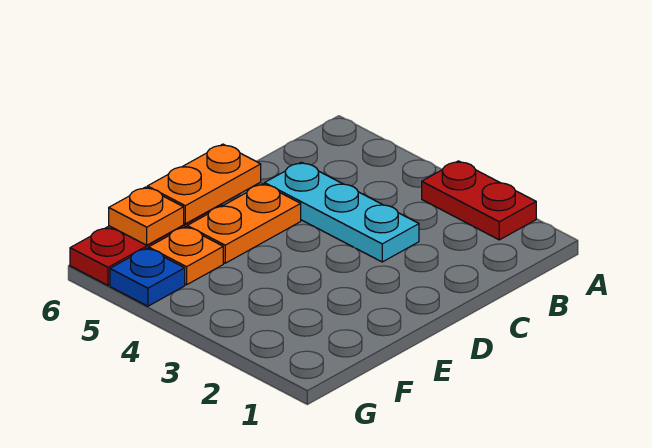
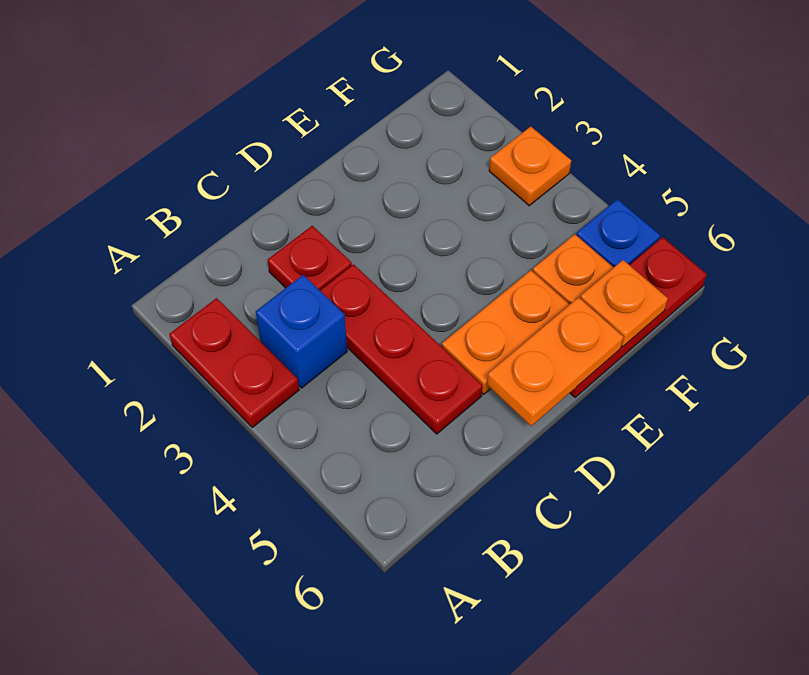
none -> blue brick B3 level 1
none -> red plate C2 level 1
cyan plate C3:C5 level 1 -> red plate C3:C5 level 1
none -> orange plate G3 level 1

